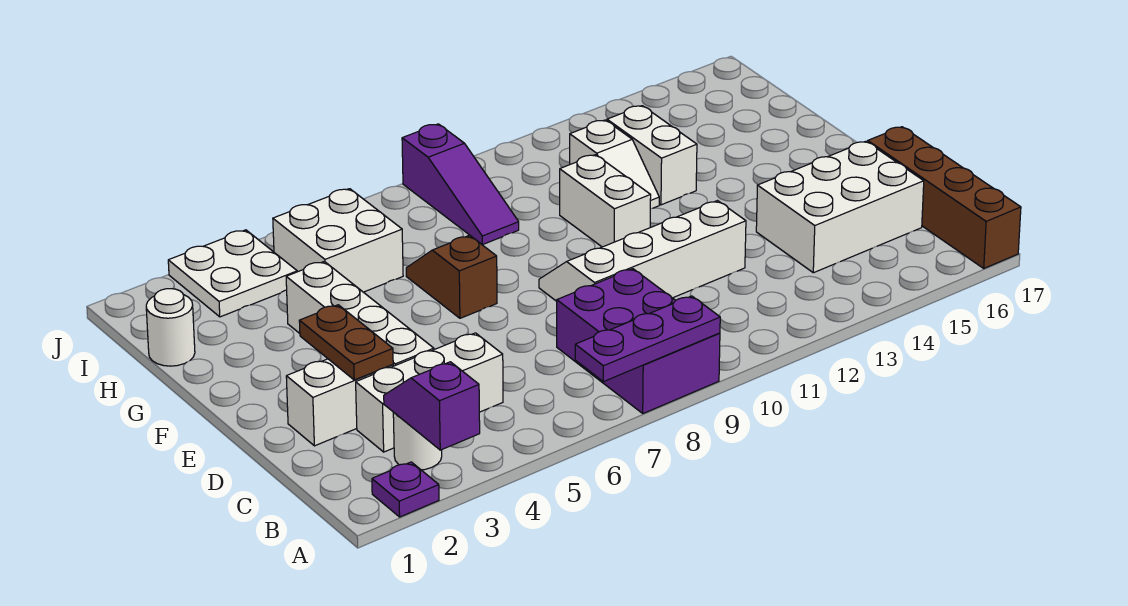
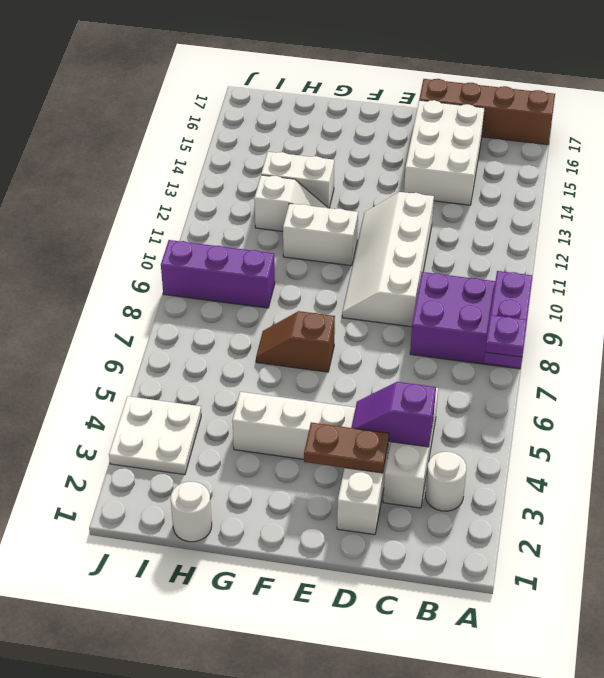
purple plate A2 level 1 -> purple plate A7 level 3
purple slope A3:B3 level 2 top A -> purple slope C4:D4 level 2 top C
white brick H5:I6 level 1 -> none
purple slope H9:J9 level 1 top J -> purple brick H9:J9 level 1

